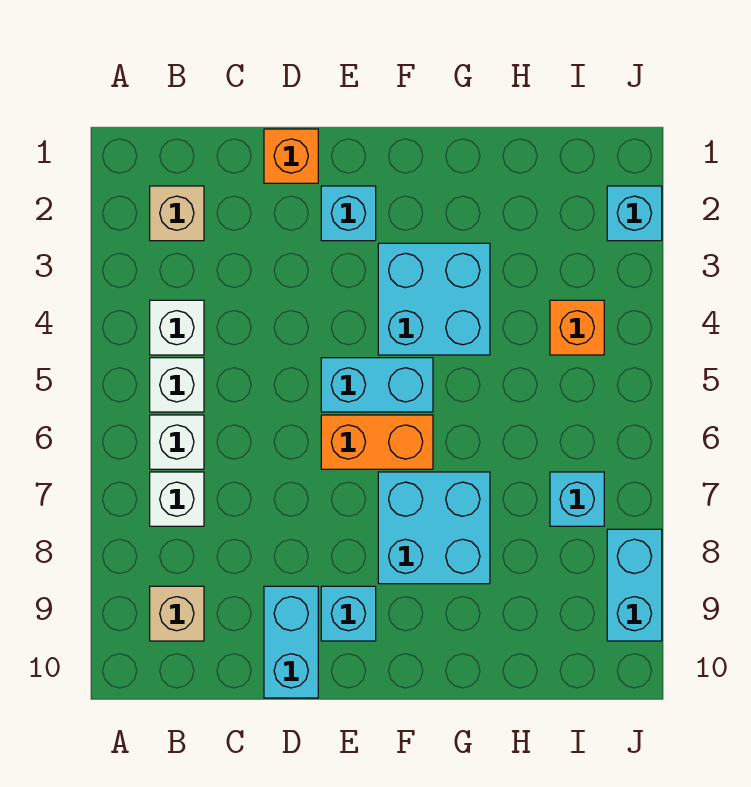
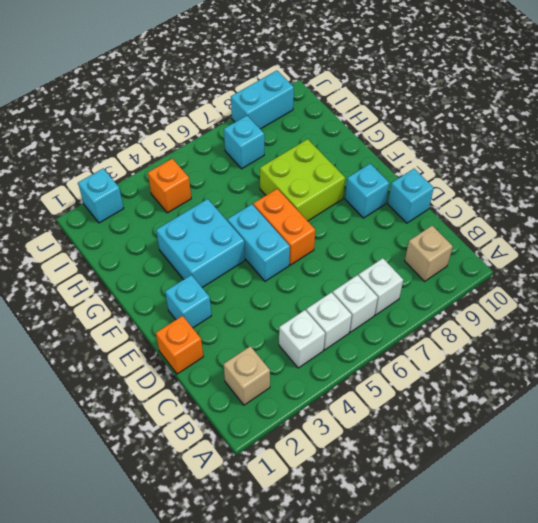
cyan brick D9:D10 level 1 -> cyan brick D10 level 1
cyan brick F7:G8 level 1 -> lime brick F7:G8 level 1

